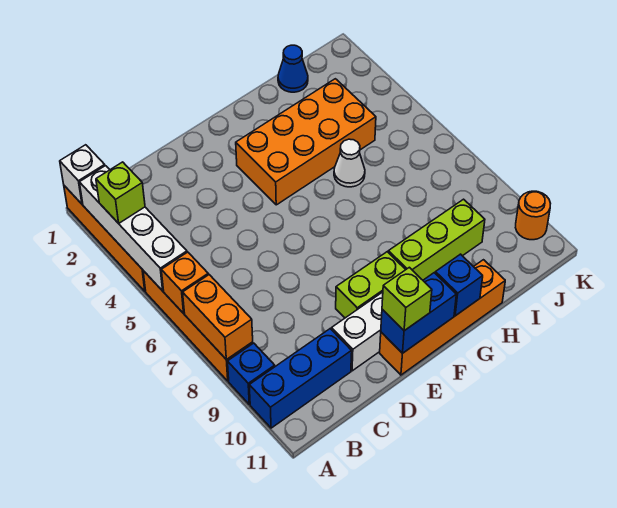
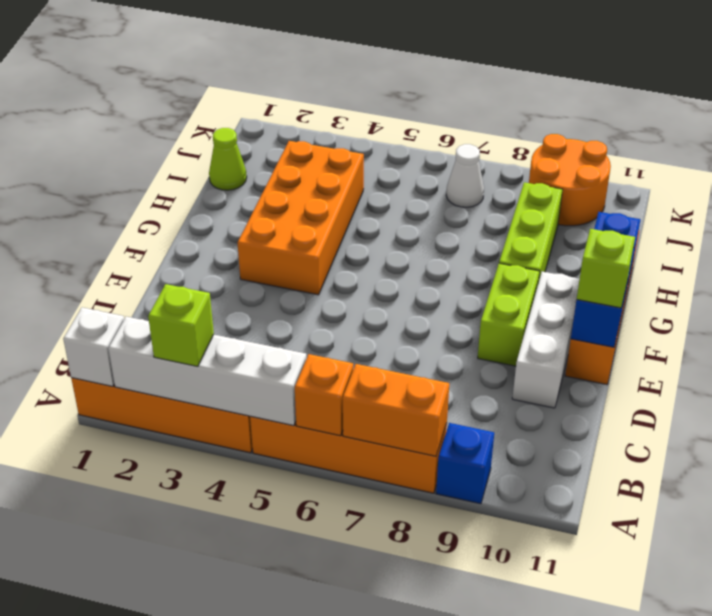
blue brick A10:C10 level 1 -> none
white cone H5 level 1 -> white cone J7 level 1
blue cone I1 level 1 -> lime cone I1 level 1
orange round brick K10 level 1 -> orange round brick J9:K10 level 1

